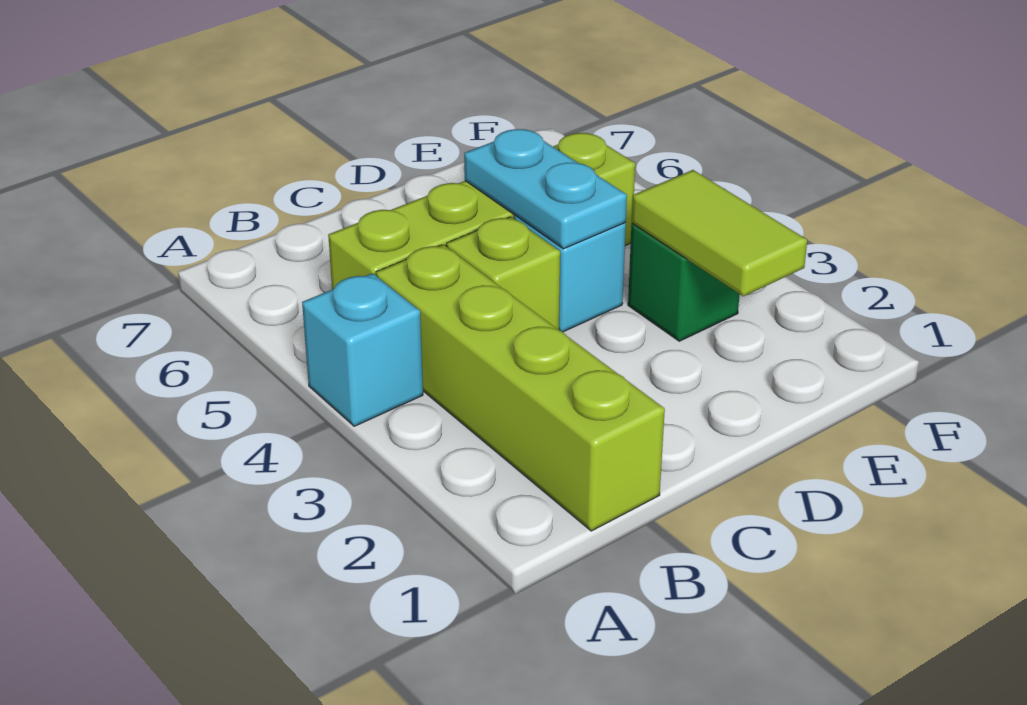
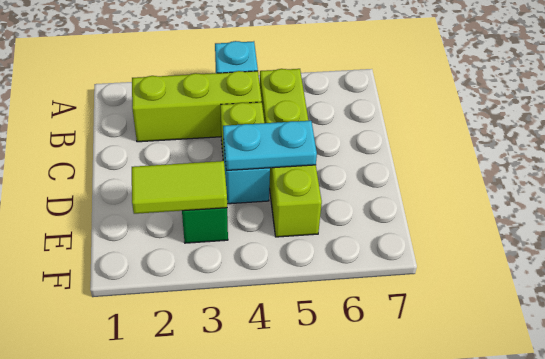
lime brick B1:B4 level 1 -> lime brick B2:B4 level 1

